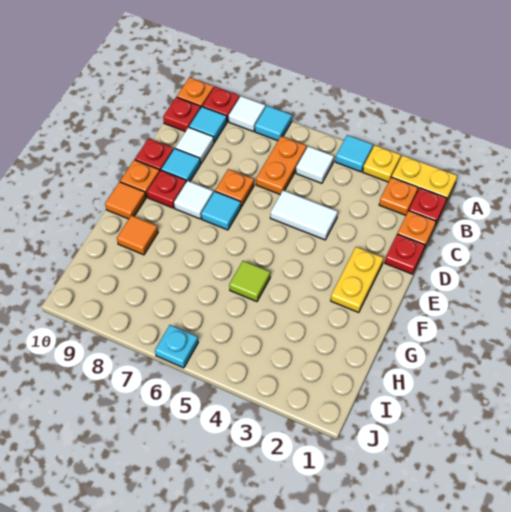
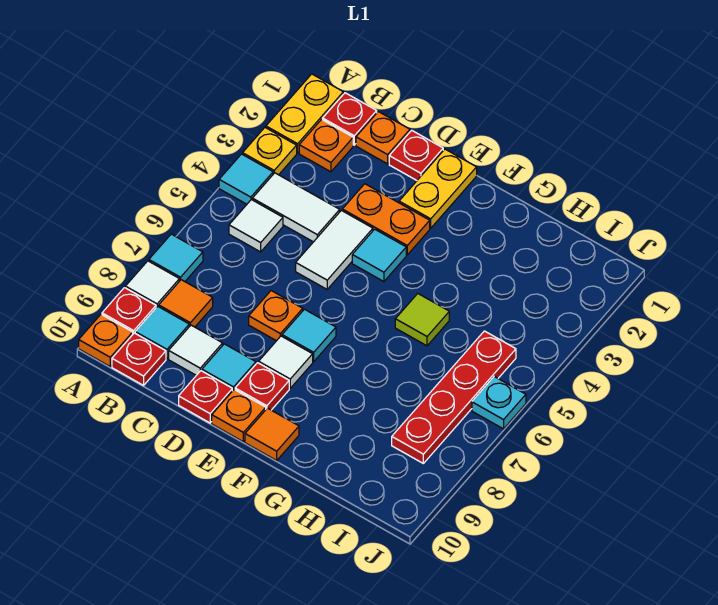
none -> white tile B4:C4 level 1
orange plate B6:C6 level 1 -> orange plate D3:E3 level 1
yellow plate E2:F2 level 1 -> yellow plate E1:E2 level 1
none -> cyan tile E4 level 1
orange tile G9 level 1 -> orange tile B8 level 1
none -> red plate I5:I8 level 1

